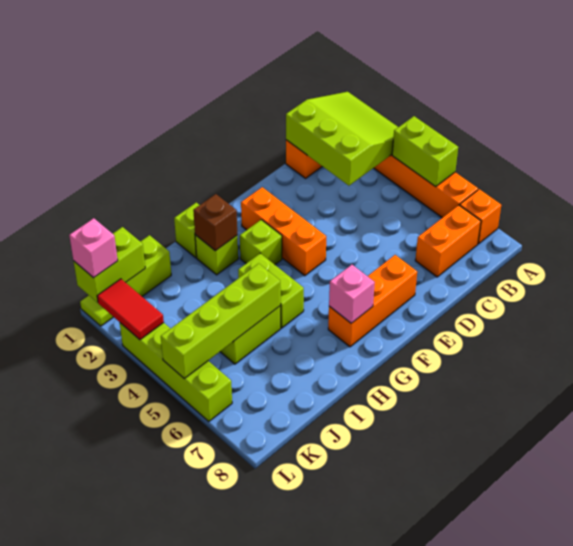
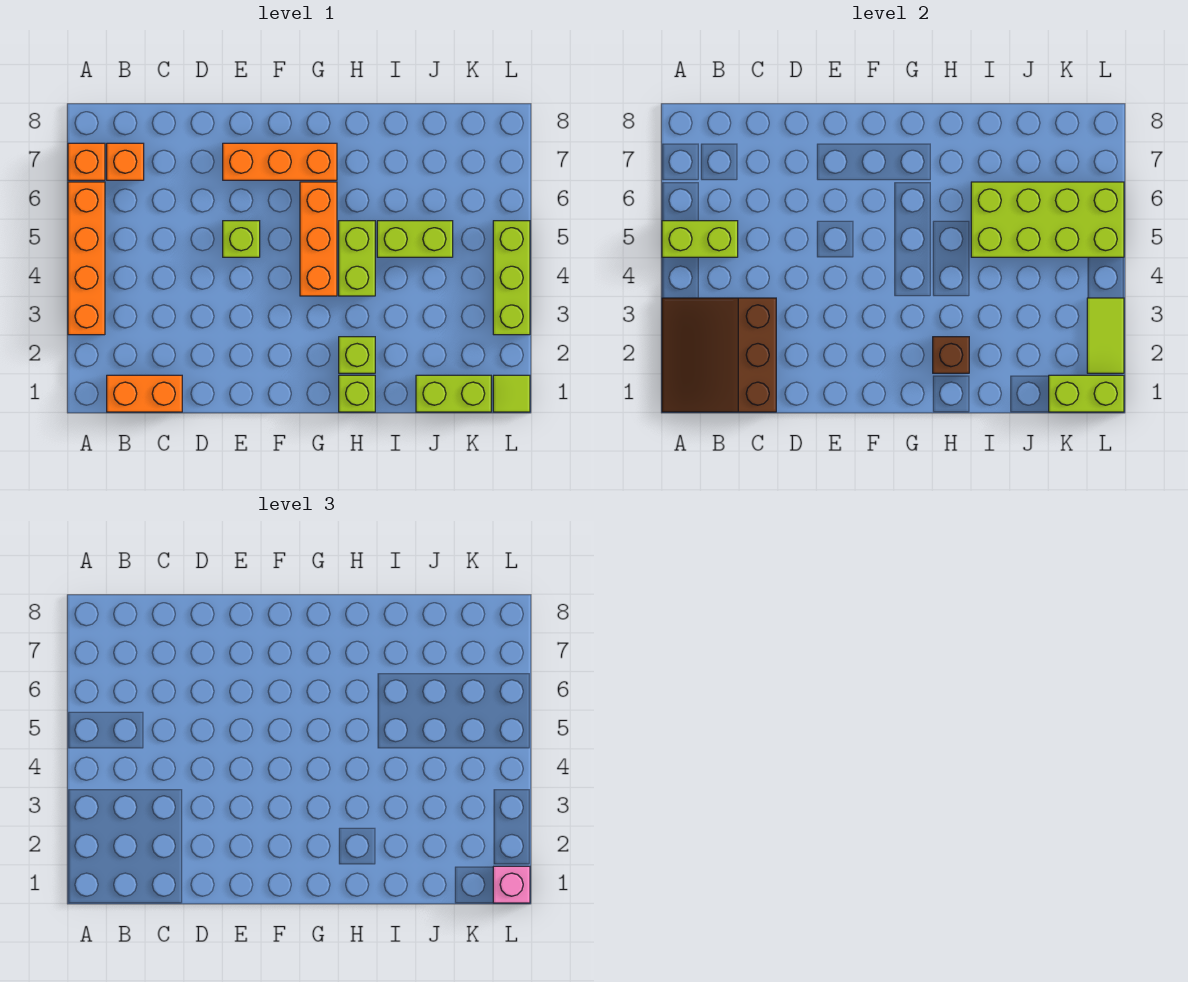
lime slope A1:C3 level 2 top C -> brown slope A1:C3 level 2 top C
lime brick A4:A5 level 2 -> lime brick A5:B5 level 2
orange brick B7:C7 level 1 -> orange brick B7 level 1
orange brick F2:F4 level 1 -> orange brick G4:G6 level 1
lime brick G3 level 1 -> lime brick E5 level 1
pink brick G7 level 2 -> none
lime brick I5:L5 level 2 -> lime brick I5:L6 level 2
red tile L2:L3 level 2 -> lime tile L2:L3 level 2
lime brick L3:L6 level 1 -> lime brick L3:L5 level 1

